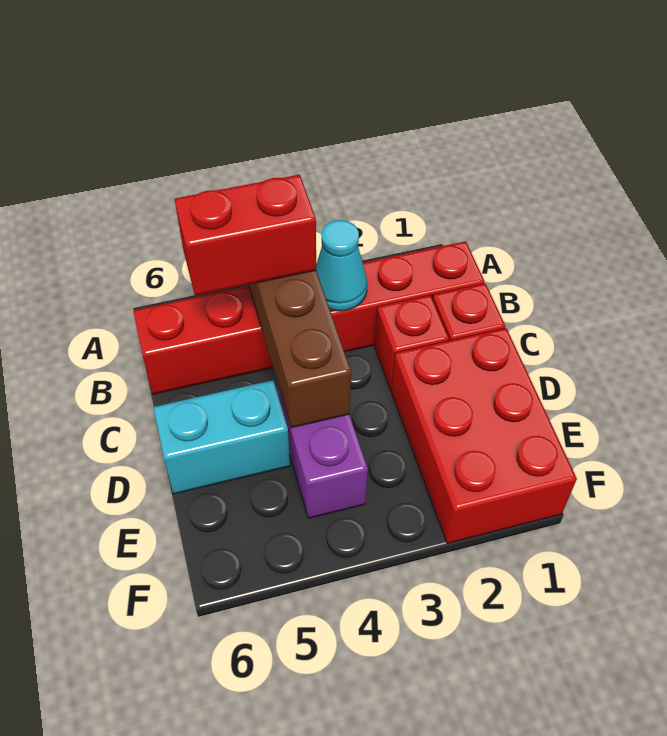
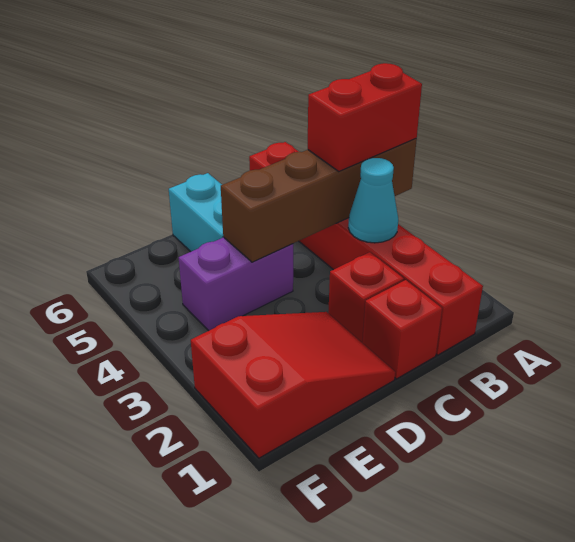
red brick B4:B5 level 3 -> red brick A4:B4 level 3
red brick D1:F2 level 1 -> red slope D1:F2 level 1 top F

